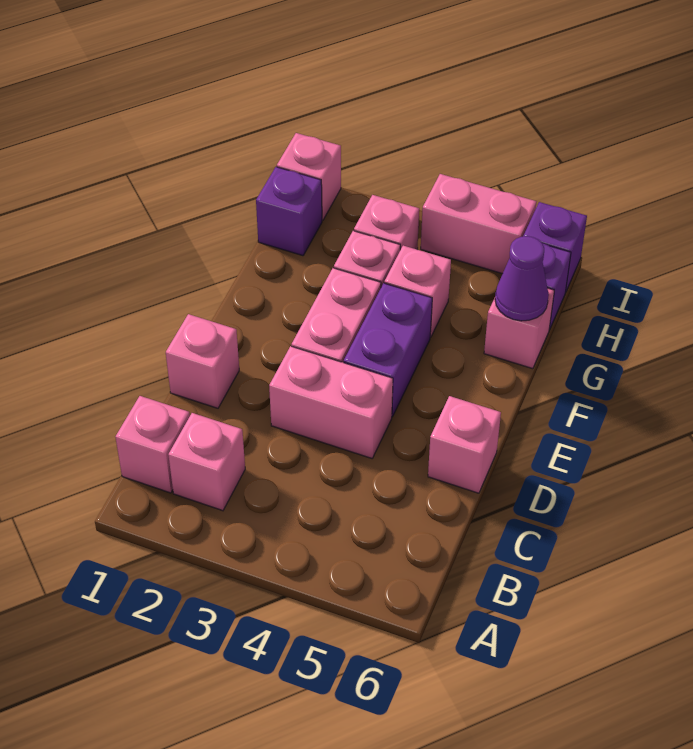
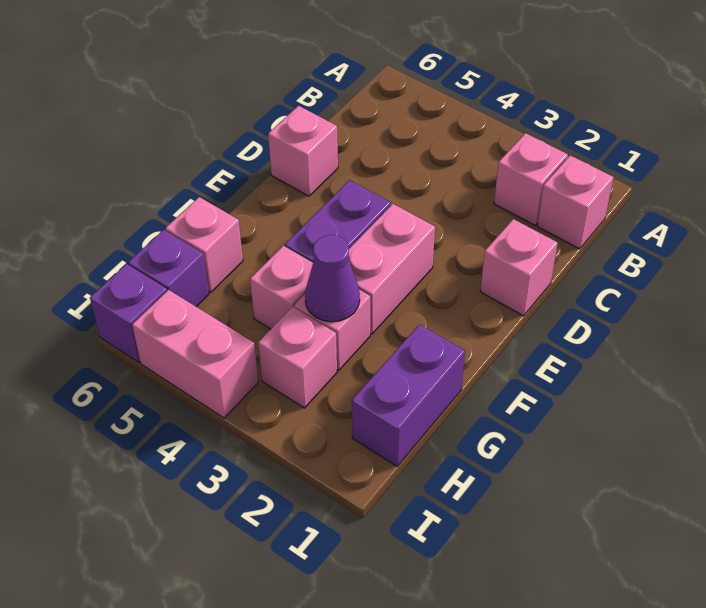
pink brick D3:D4 level 1 -> none
purple cone G6 level 2 -> purple cone G3 level 2
purple brick H1 level 1 -> purple brick G1:H1 level 1
pink brick I1 level 1 -> none

